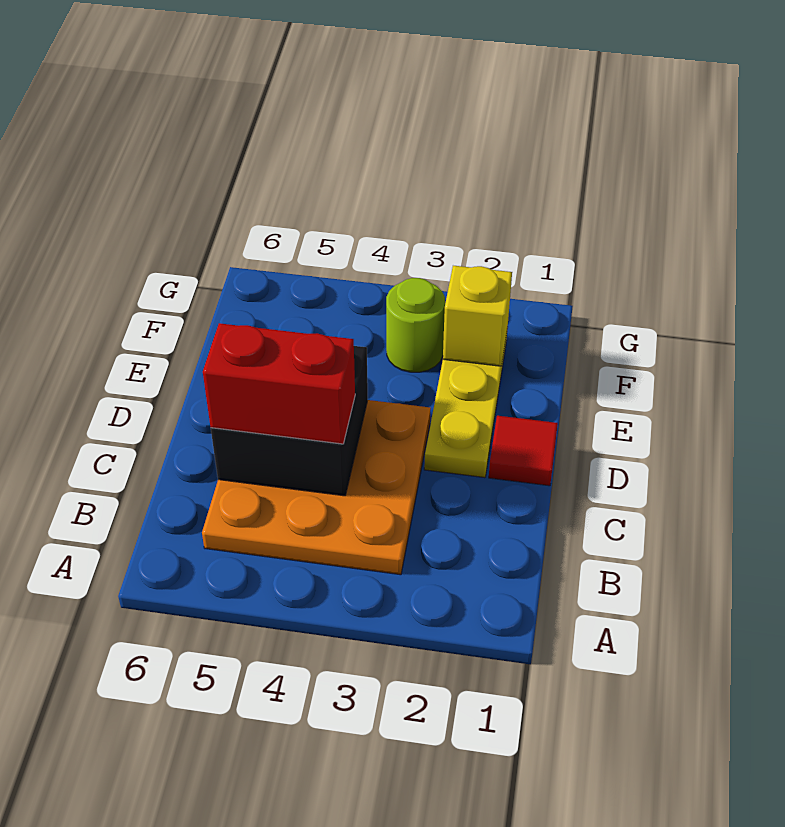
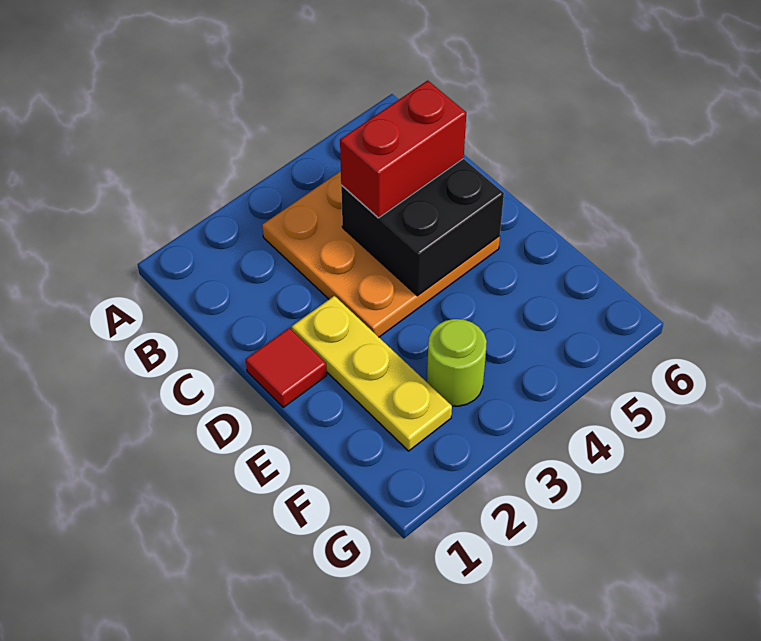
yellow brick F2 level 2 -> none

